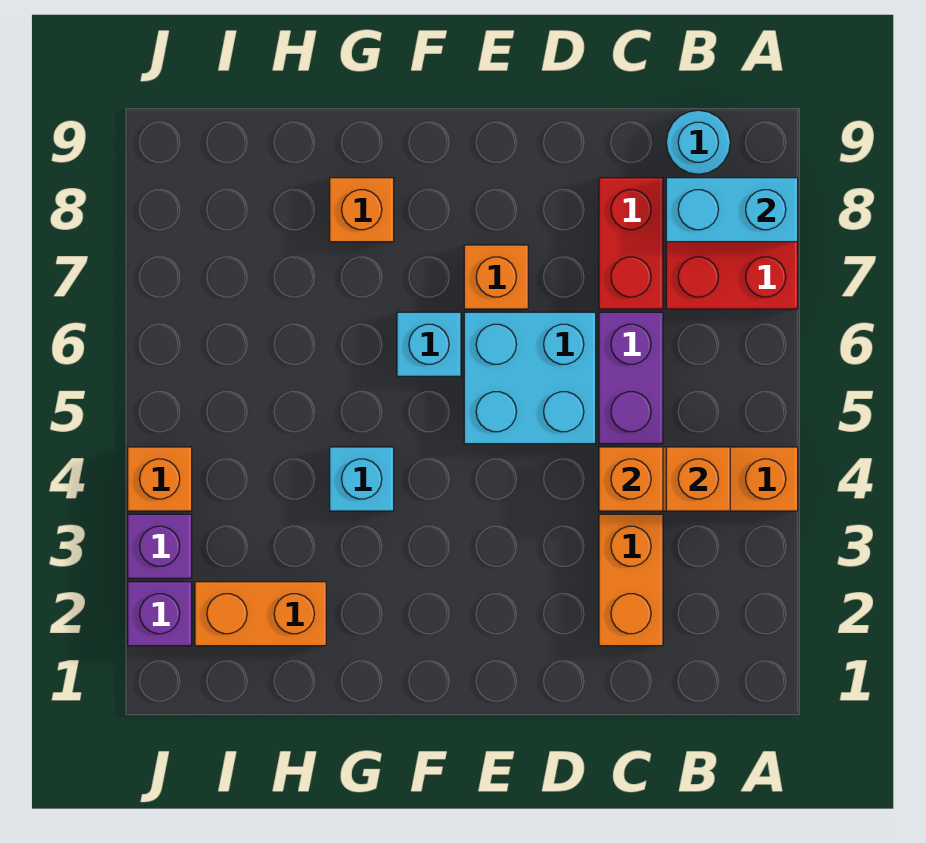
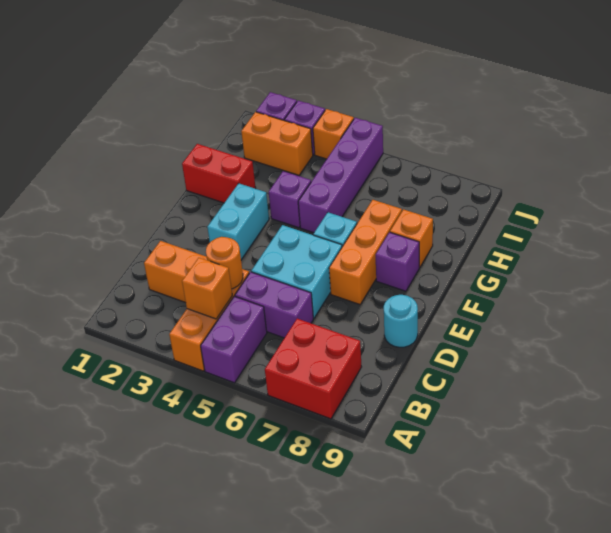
none -> purple brick A5:B5 level 1
cyan brick A8:B8 level 2 -> cyan brick E3:F3 level 1
cyan round brick B9 level 1 -> cyan round brick D9 level 1
orange brick C4 level 2 -> orange round brick C4 level 2
red brick C7:C8 level 1 -> red brick G1:G2 level 1
orange brick E7 level 1 -> orange brick E7:G7 level 1
none -> purple brick F8 level 1
cyan brick G4 level 1 -> purple brick G4 level 1
none -> purple brick G5:J5 level 1
orange brick H2:I2 level 1 -> orange brick I2:I3 level 1

